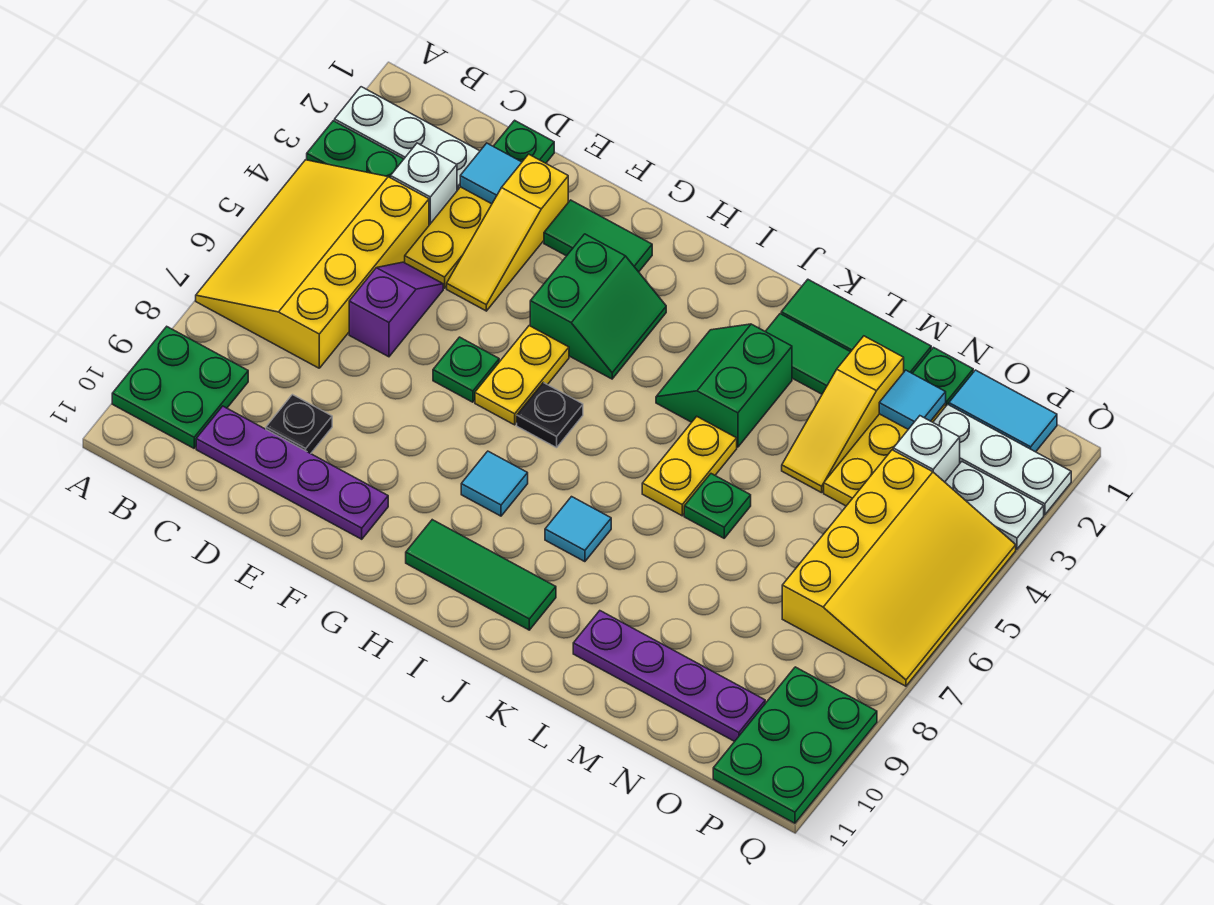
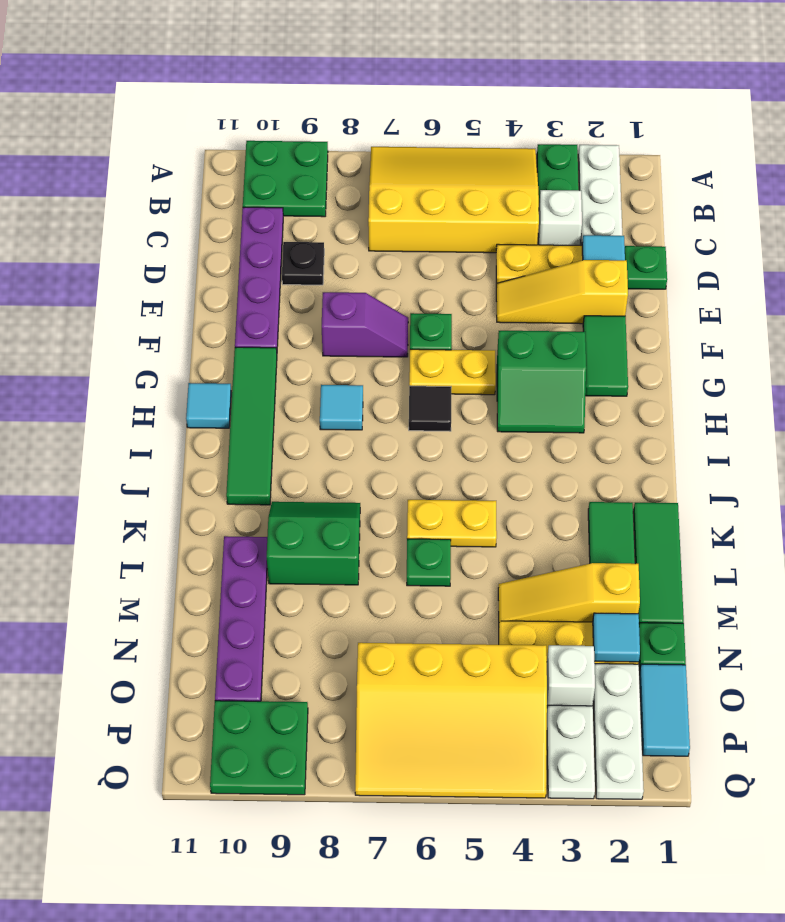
purple slope D5:D6 level 1 top 6 -> purple slope F7:F8 level 1 top 8
black plate H6 level 1 -> black tile H6 level 1
green tile H10:J10 level 1 -> green tile G10:J10 level 1
green slope J3:K4 level 1 top K -> green slope K8:L9 level 1 top L
cyan tile J8 level 1 -> cyan tile H11 level 1
green plate P9:Q11 level 1 -> green plate P9:Q10 level 1

